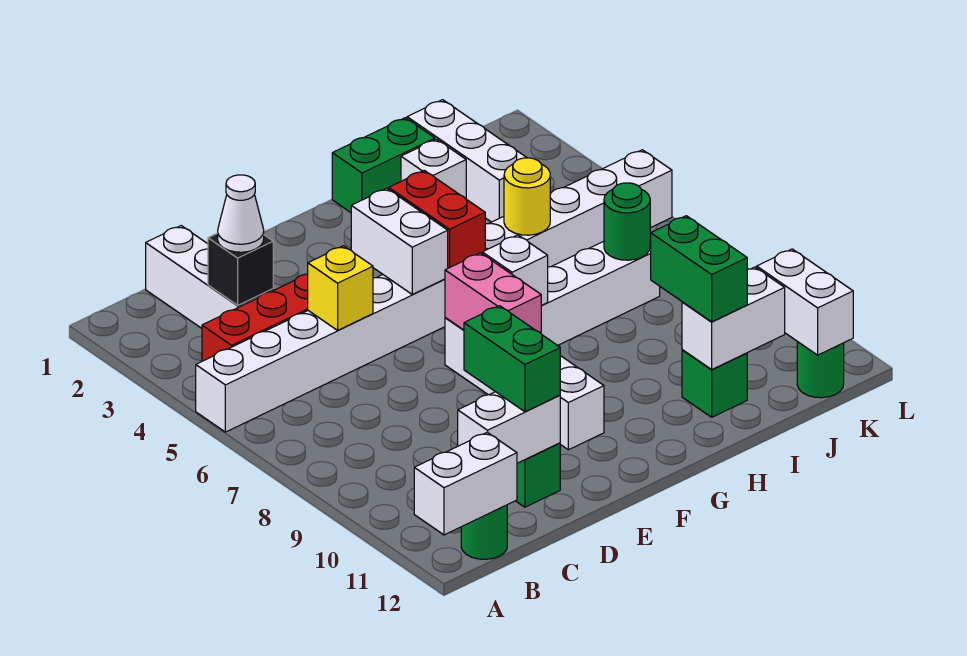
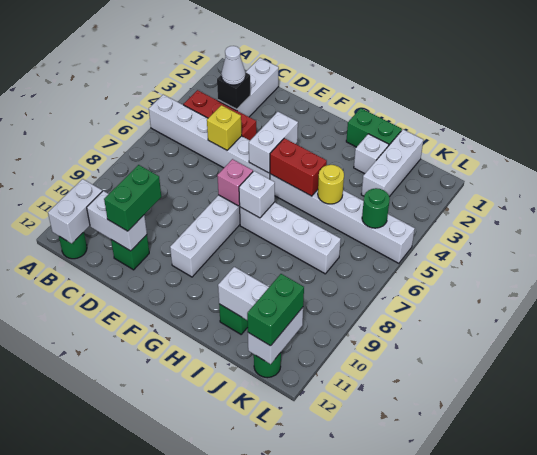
white brick A12:B12 level 2 -> white brick B11:B12 level 2
pink brick F7:F8 level 2 -> pink brick F7 level 2
red brick G4:G5 level 2 -> red brick G5:H5 level 2
green brick I10:I11 level 3 -> green brick K11:K12 level 3
green round brick J7 level 2 -> green round brick K5 level 2

